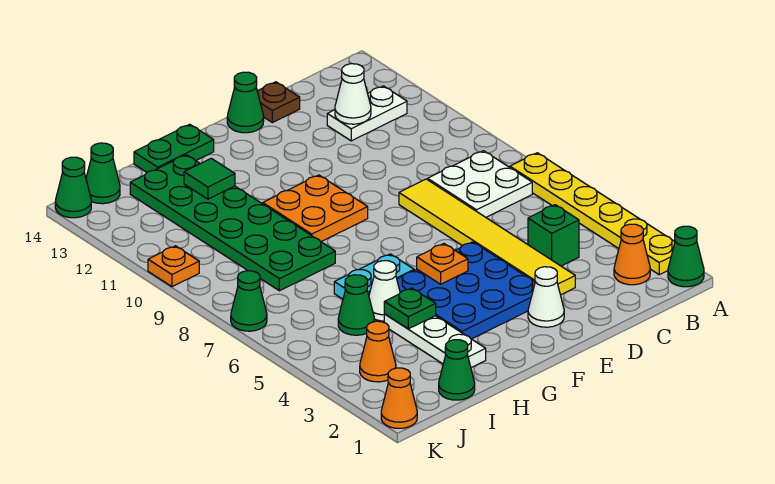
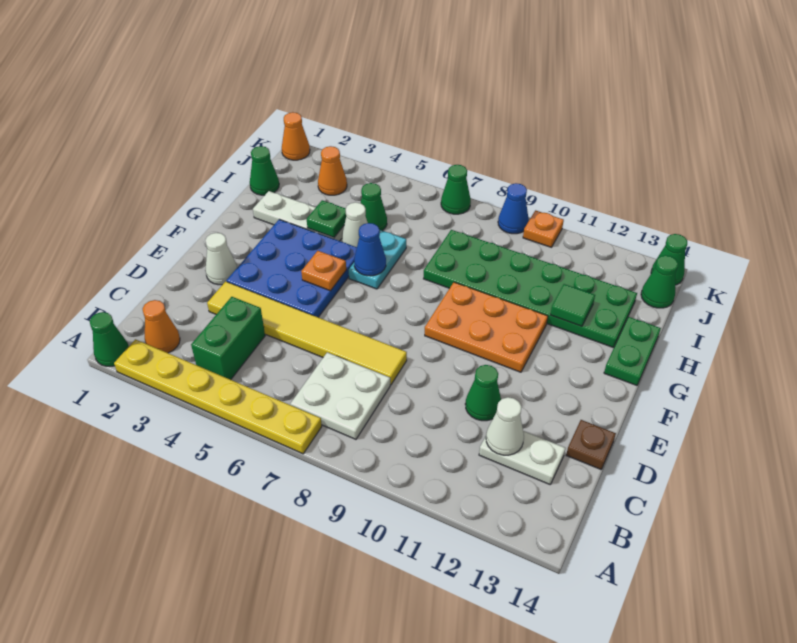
white plate B12:C12 level 1 -> white plate C12:C13 level 1
green brick C4 level 1 -> green brick B4:C4 level 1
green cone E14 level 1 -> green cone D11 level 1
orange plate F9:G10 level 1 -> orange plate F9:G11 level 1
none -> blue cone G6 level 2
none -> blue cone K9 level 1

